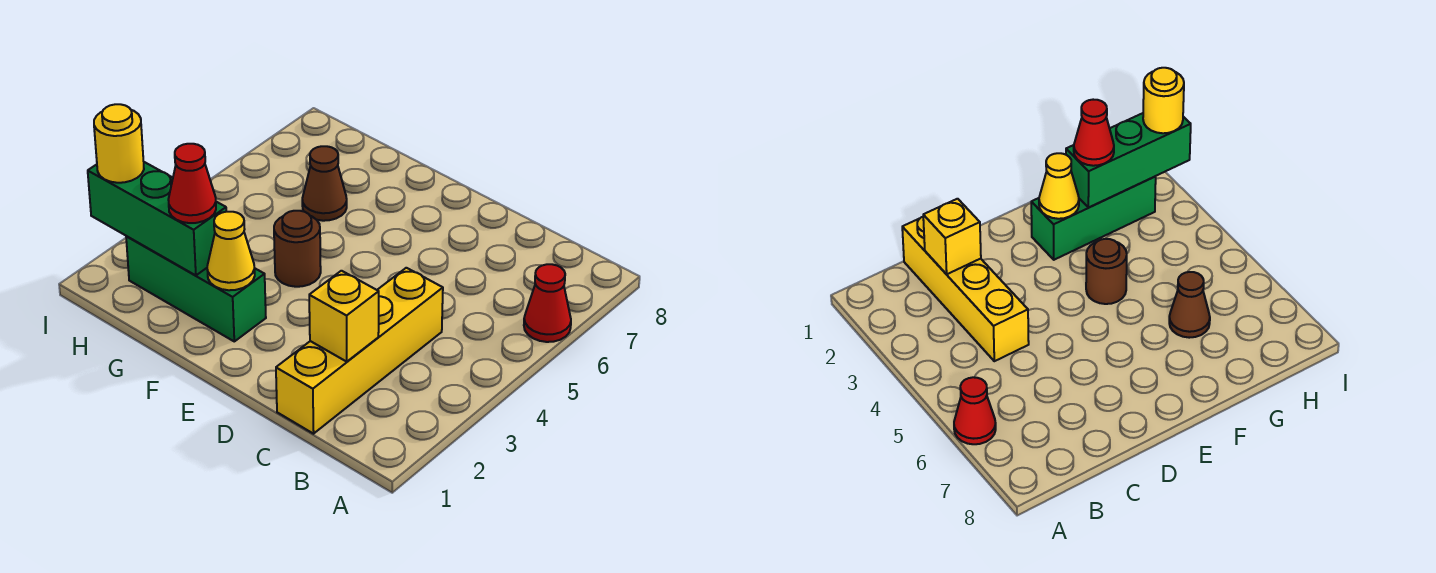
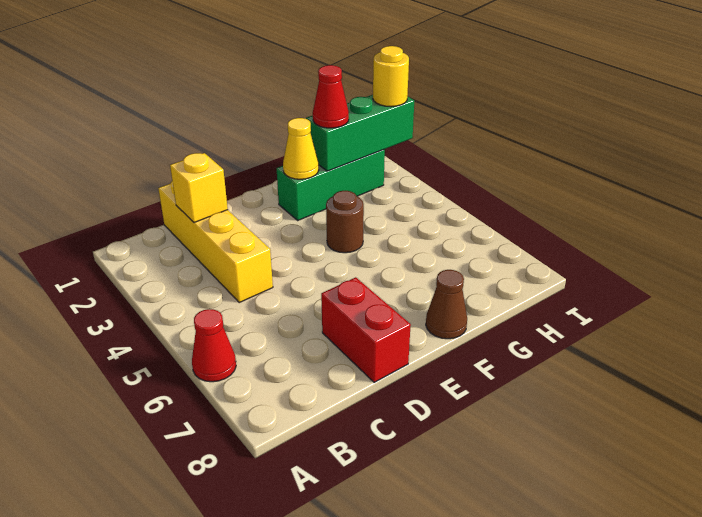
none -> red brick D7:D8 level 1
brown cone G6 level 1 -> brown cone F8 level 1

